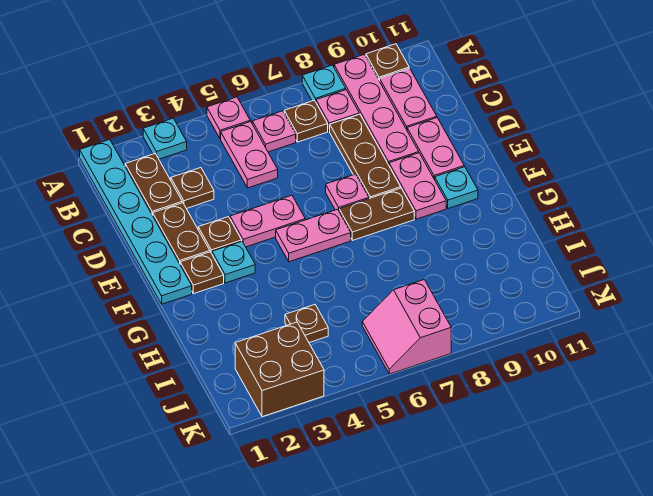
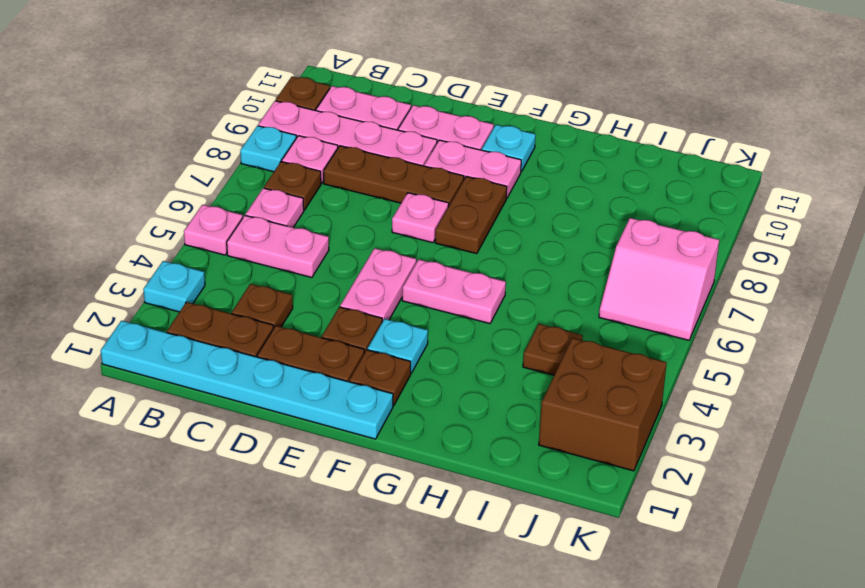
pink plate F5:F6 level 1 -> pink plate F5:G5 level 1

